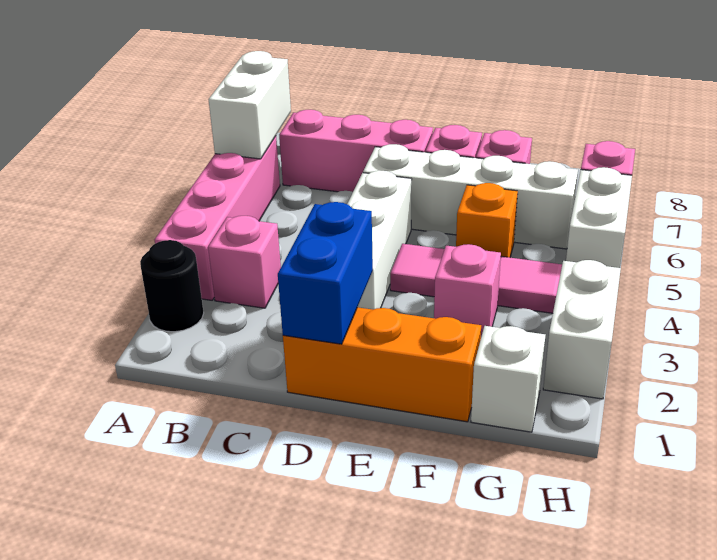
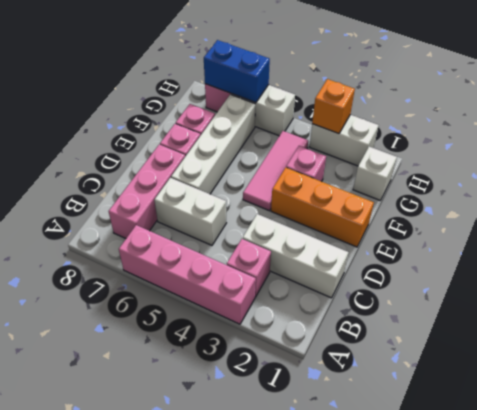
black round brick A2 level 1 -> none
white brick A6:A7 level 2 -> white brick C5:C6 level 1
orange brick D1:F1 level 1 -> orange brick E1:E3 level 1
blue brick D1:D2 level 2 -> blue brick H6:H7 level 2
white brick D3:D5 level 1 -> white brick C1:C3 level 1
orange brick F5 level 1 -> orange brick H3 level 2

